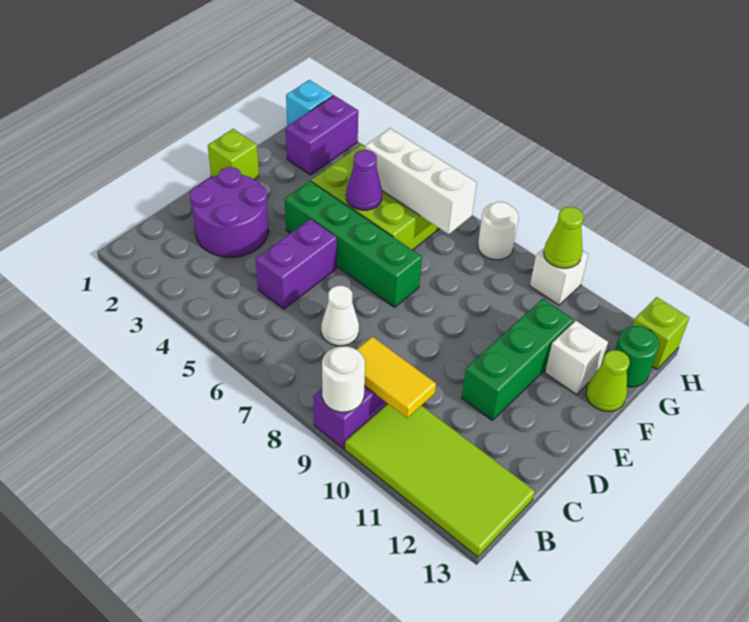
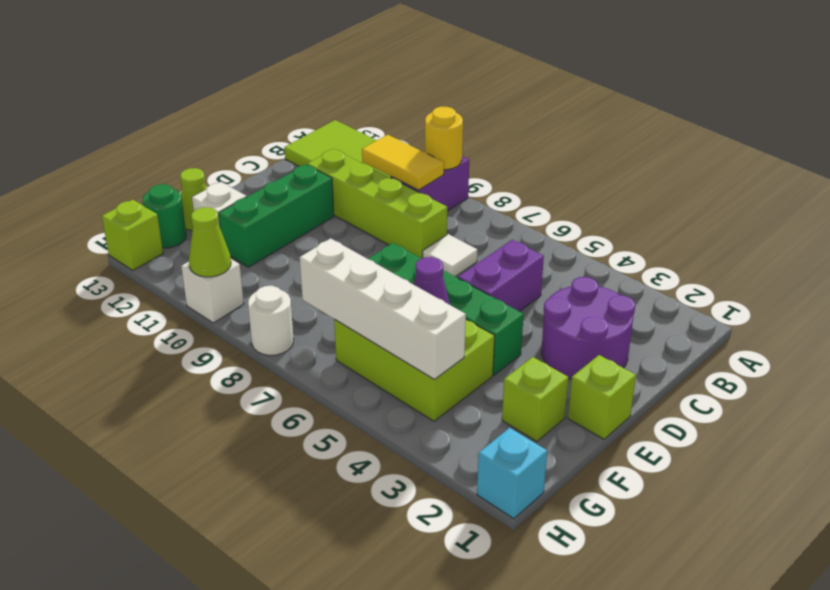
white round brick A9 level 2 -> yellow round brick A9 level 2
white cone C7 level 1 -> white tile C7 level 1
none -> lime brick C8:C11 level 1
none -> lime brick F2 level 1
purple brick G2:H2 level 1 -> none
white brick G5:G7 level 2 -> white brick G4:G7 level 2

